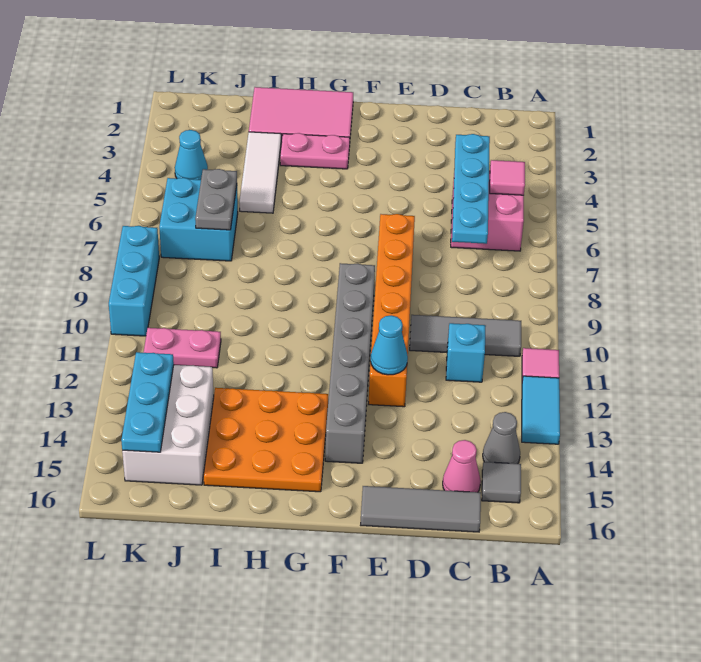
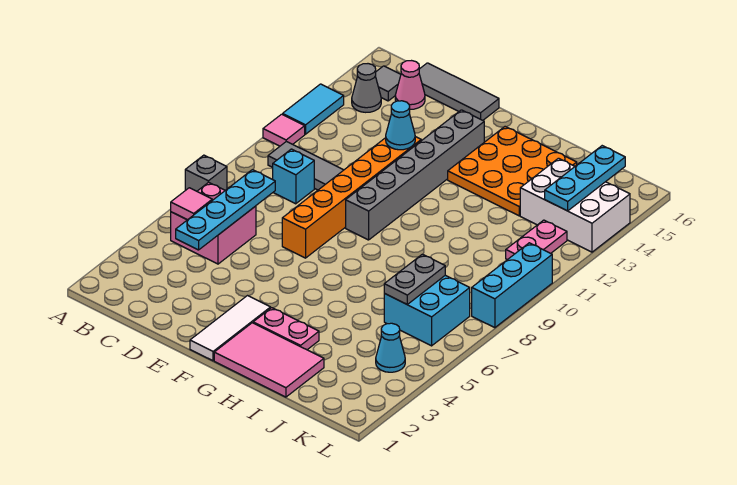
none -> grey brick A7 level 1
cyan brick C11 level 1 -> cyan brick C9 level 1
white tile I3:I5 level 1 -> white tile F1:F3 level 1
pink plate J11:K11 level 1 -> pink plate K11:K12 level 1
white brick J13:K15 level 1 -> white brick J13:L14 level 1

